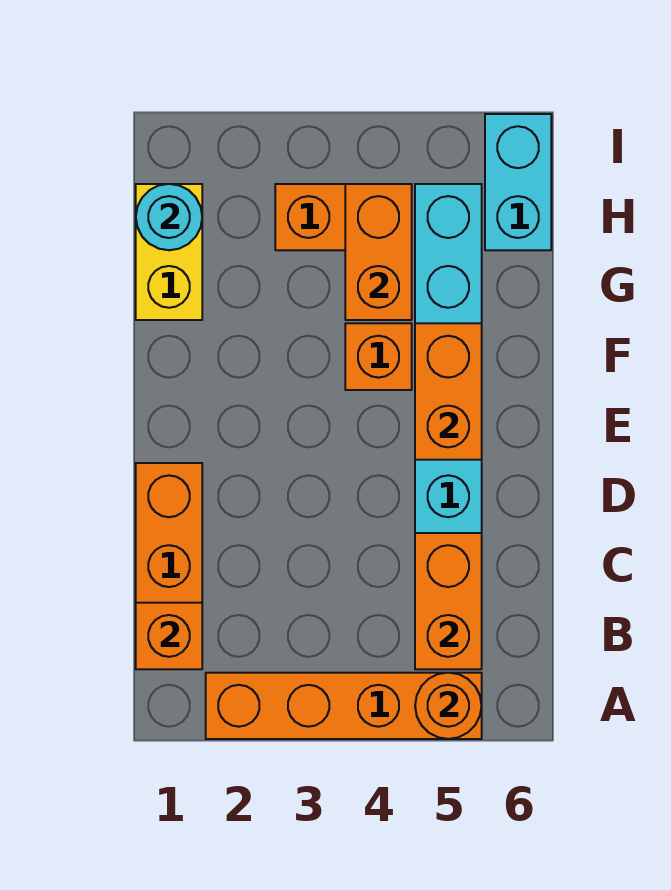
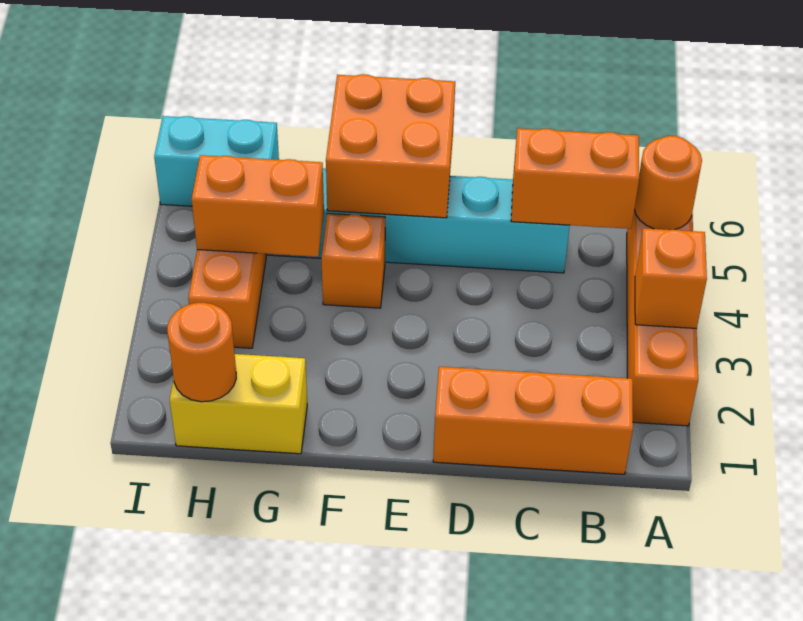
orange brick B1 level 2 -> orange brick A3 level 2
orange brick E5:F5 level 2 -> orange brick E5:F6 level 2
cyan round brick H1 level 2 -> orange round brick H1 level 2

